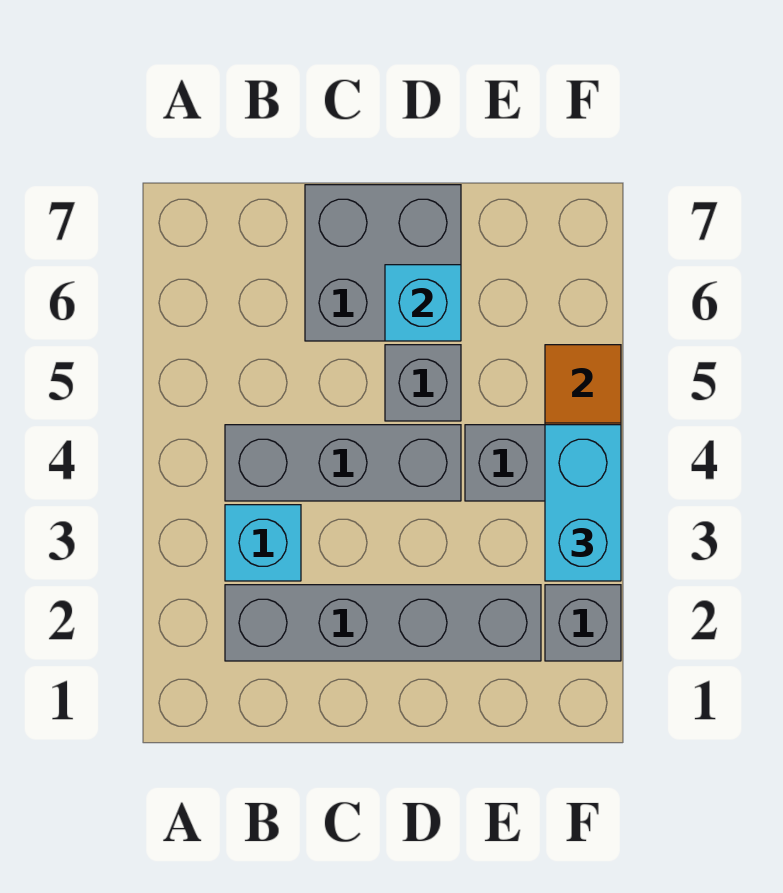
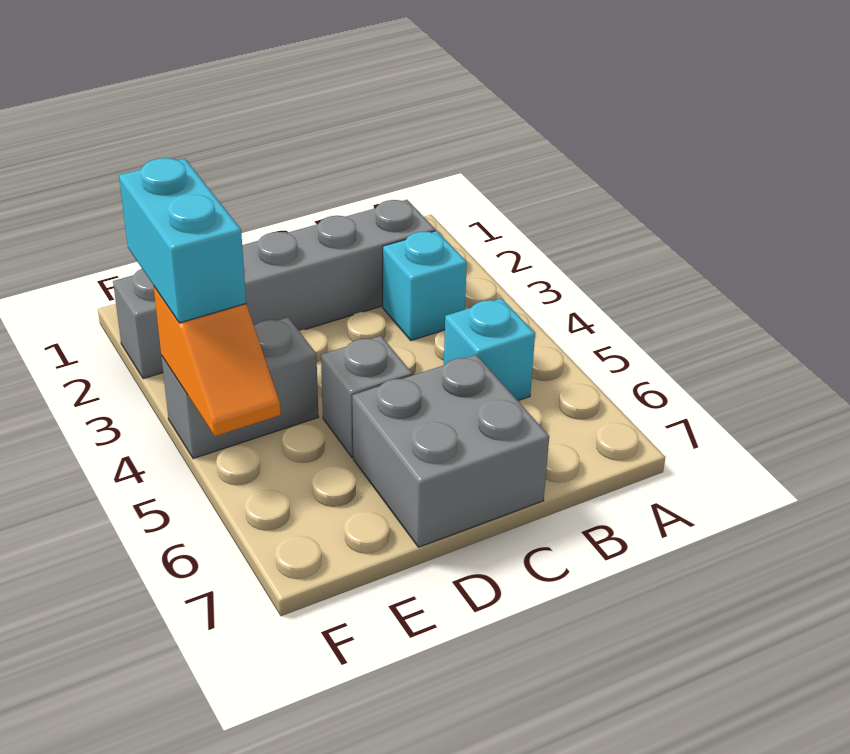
grey brick B4:D4 level 1 -> none
cyan brick D6 level 2 -> cyan brick B5 level 1

